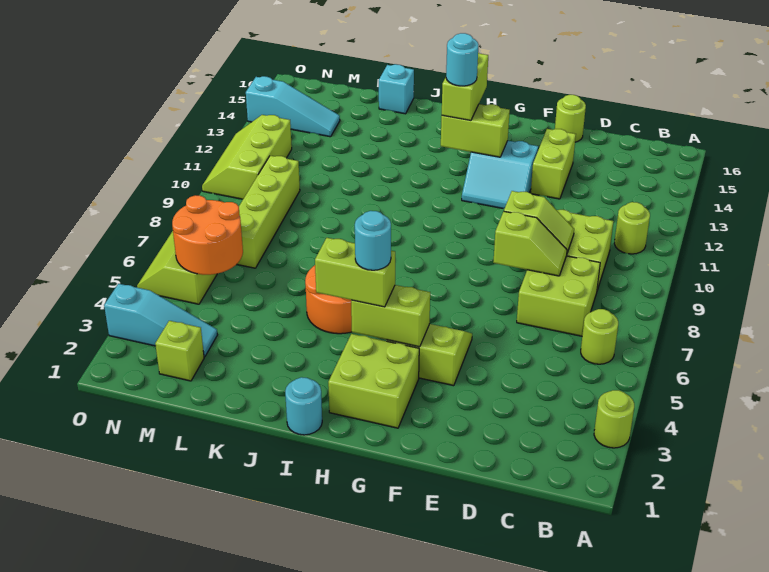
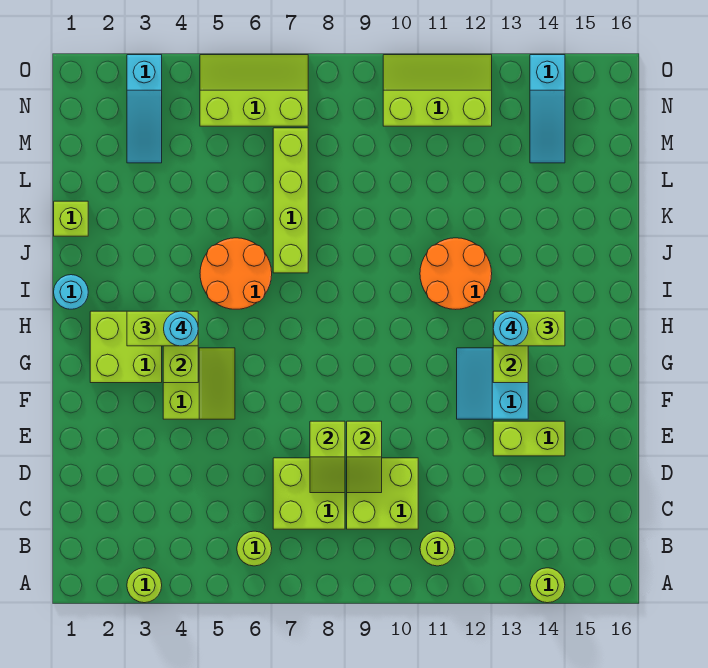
lime round brick E16 level 1 -> lime round brick A14 level 1
lime brick H4:I4 level 3 -> lime brick H3:H4 level 3
cyan brick K16 level 1 -> none
lime brick M2 level 1 -> lime brick K1 level 1
orange round brick M5:N6 level 2 -> orange round brick I11:J12 level 1
lime brick M7:M10 level 1 -> lime brick J7:M7 level 1

